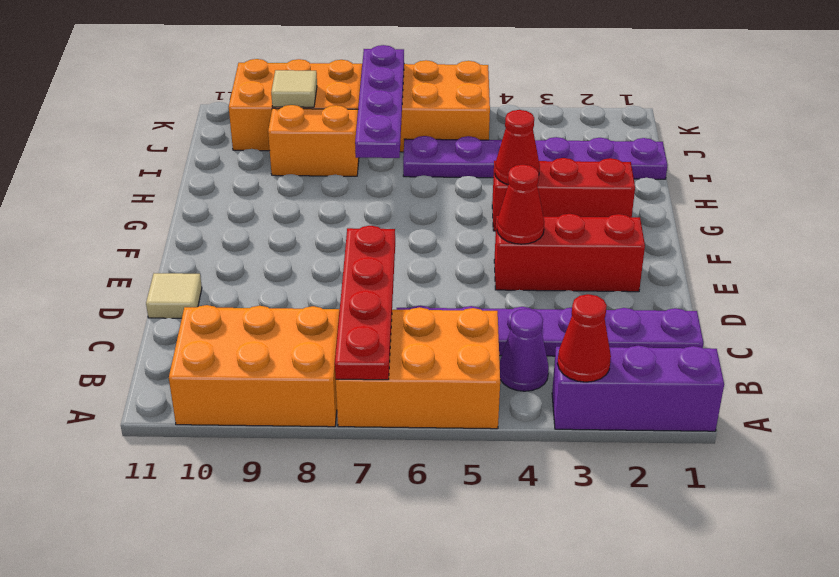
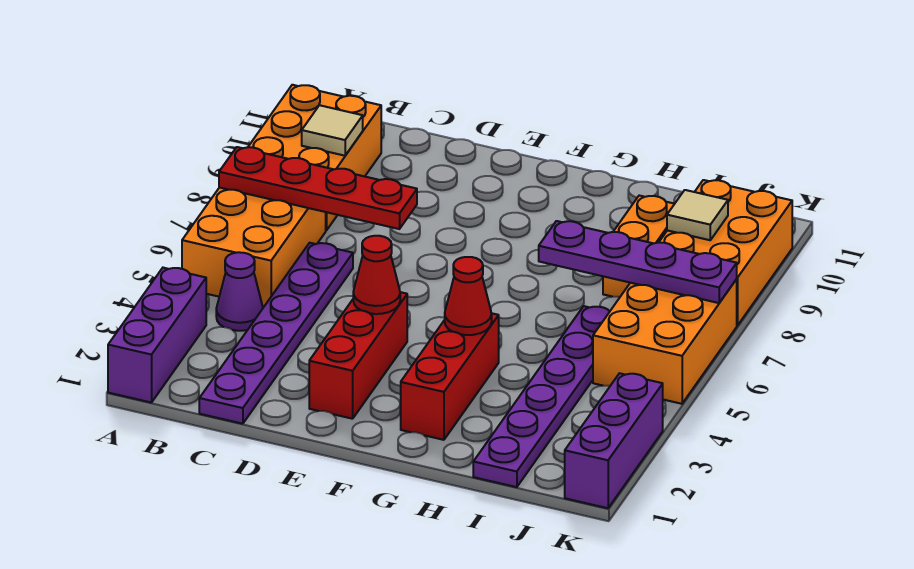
red cone A3 level 2 -> none
tan tile D11 level 1 -> tan tile B9 level 2
none -> purple brick K1:K3 level 1

